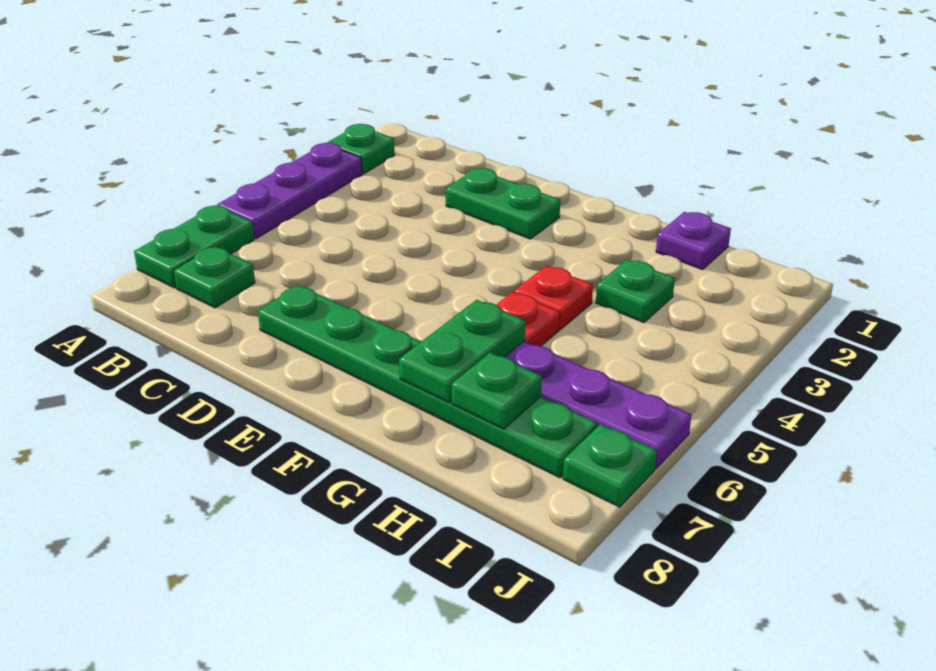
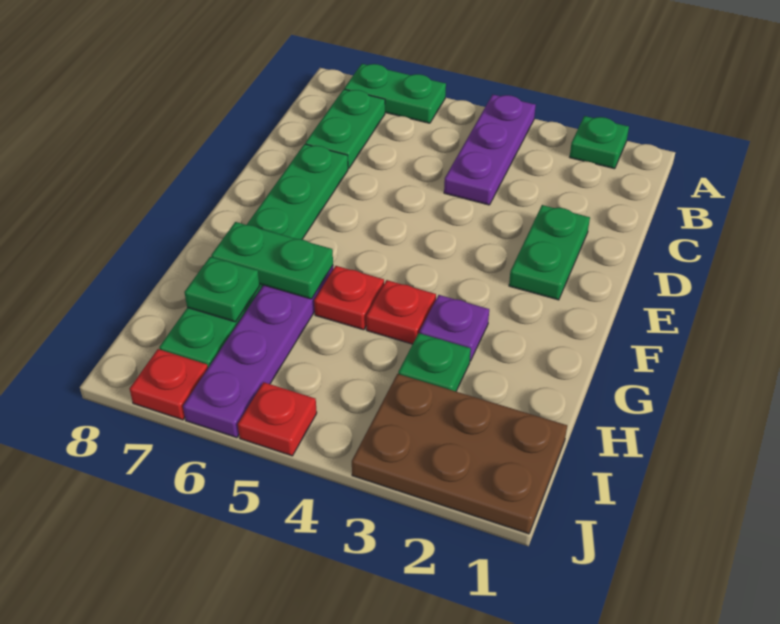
purple plate A3:A5 level 1 -> purple plate A4:C4 level 1
green plate B7 level 1 -> green plate B7:C7 level 1
purple plate H1 level 1 -> purple plate G3 level 1
none -> brown plate I1:J3 level 1
none -> red plate J5 level 1
green plate J7 level 1 -> red plate J7 level 1

